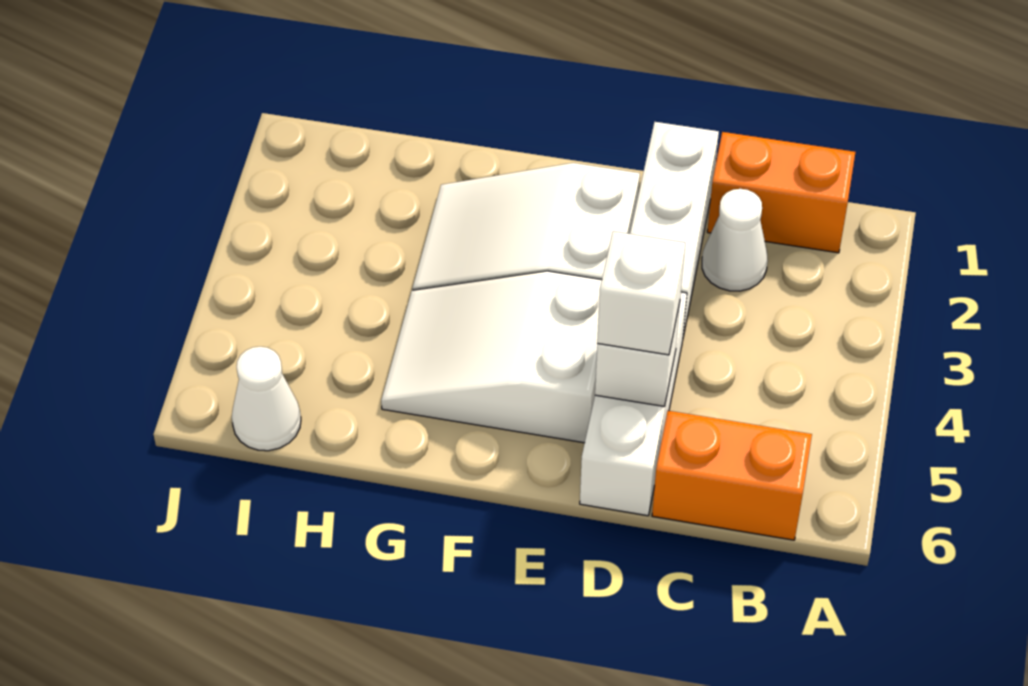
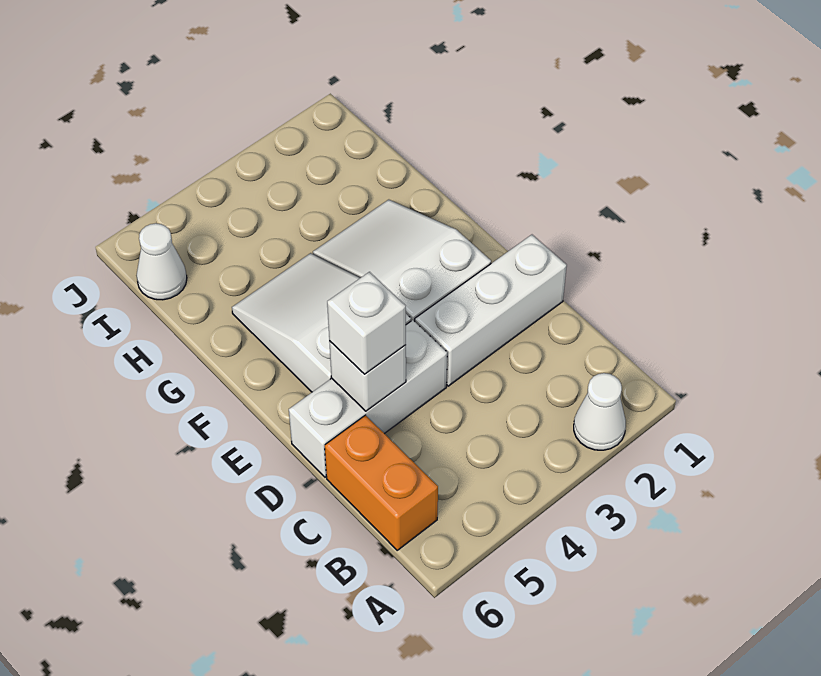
orange brick B1:C1 level 1 -> none
white cone C2 level 1 -> white cone A2 level 1

